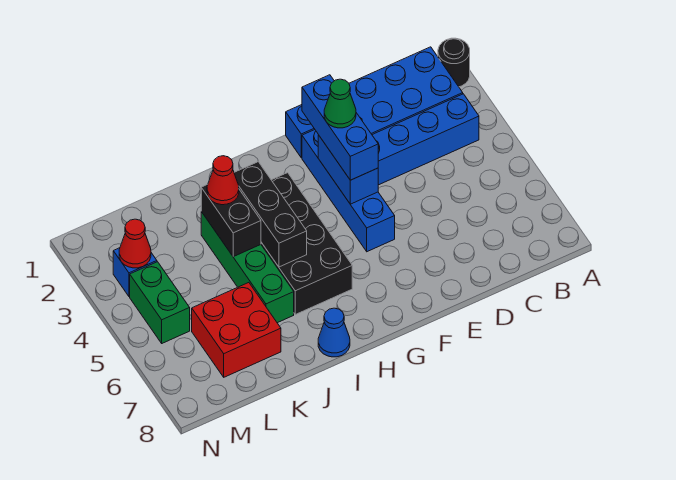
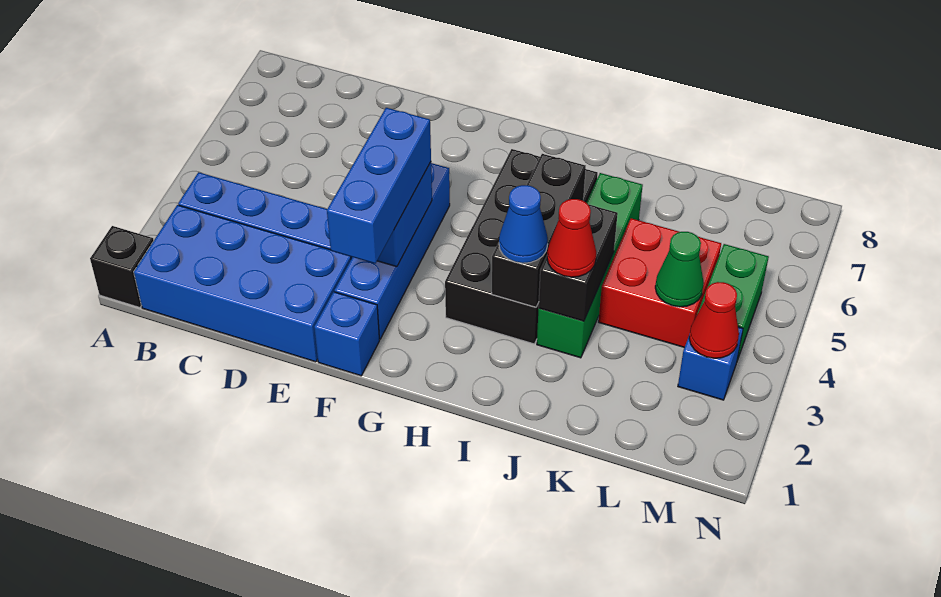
black round brick A1 level 1 -> black brick A1 level 1
green cone F3 level 4 -> green cone L4 level 2
blue cone I8 level 1 -> blue cone I3 level 3
red brick K6:L7 level 1 -> red brick K4:L5 level 1

